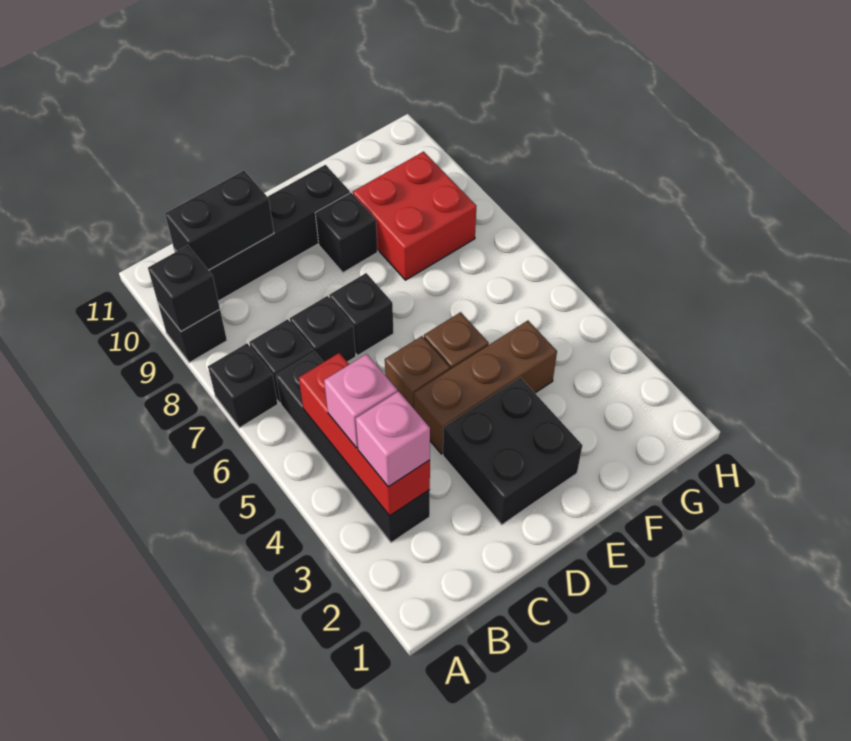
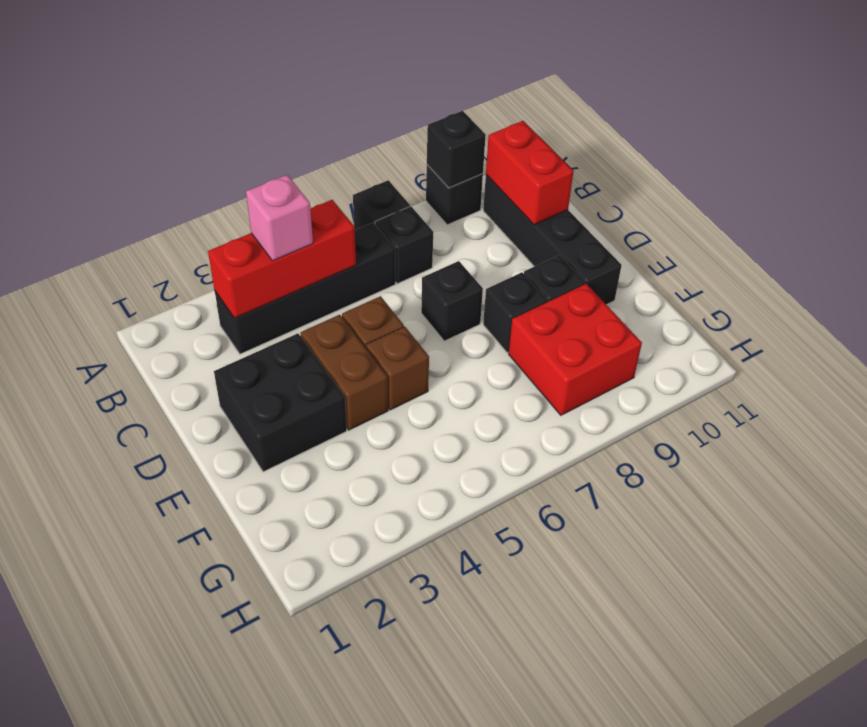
pink brick B3 level 3 -> none
black brick B10:C10 level 2 -> red brick B10:C10 level 2
black brick C7 level 1 -> black brick E8 level 1
brown brick D4:F4 level 1 -> brown brick D4:E4 level 1

